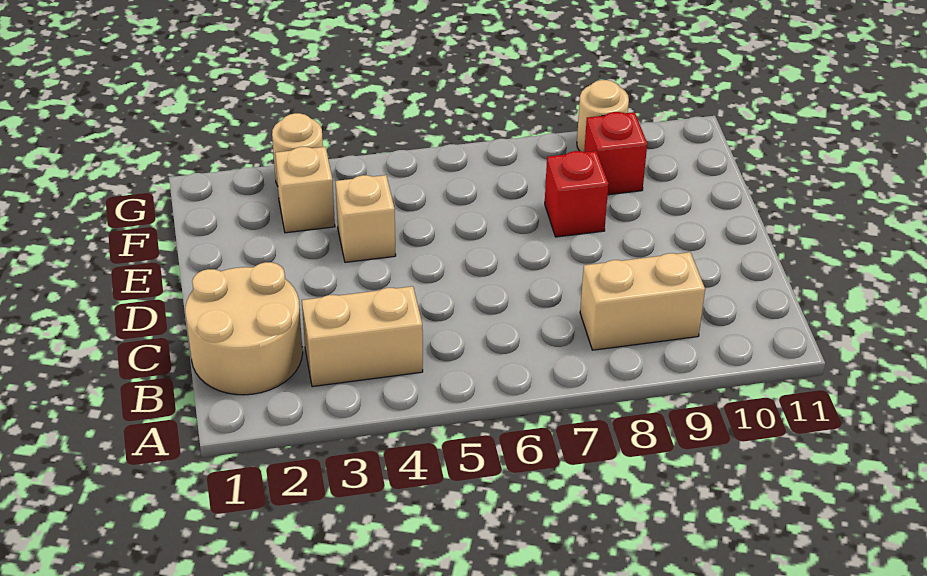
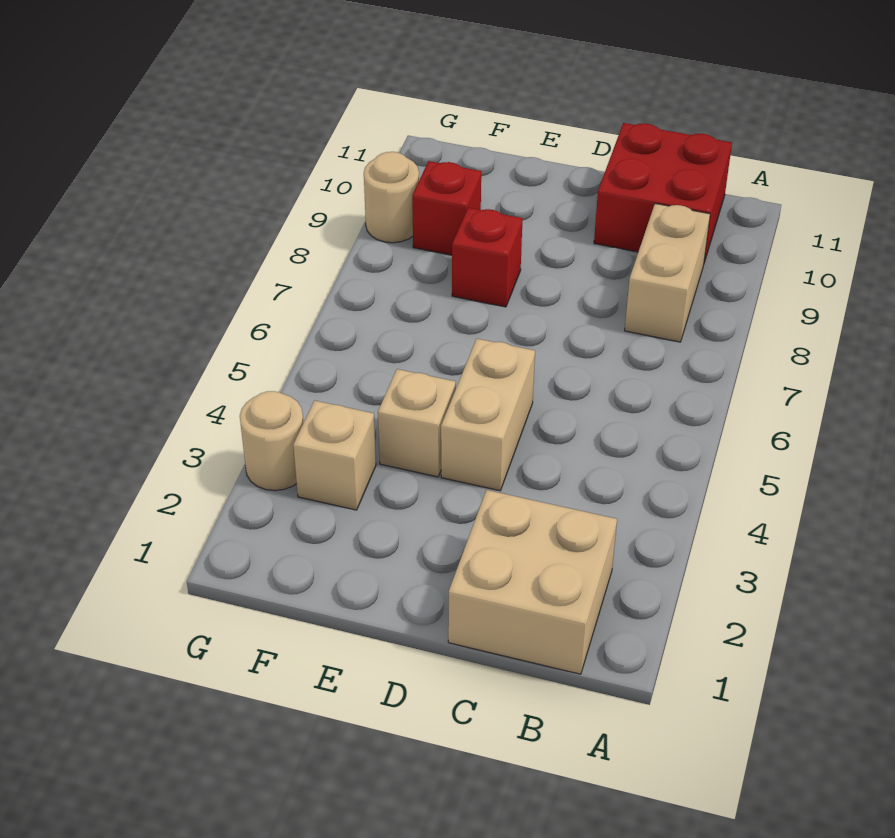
tan round brick B1:C2 level 1 -> tan brick B1:C2 level 1
tan brick B3:B4 level 1 -> tan brick D4:D5 level 1
none -> red brick B10:C11 level 1

